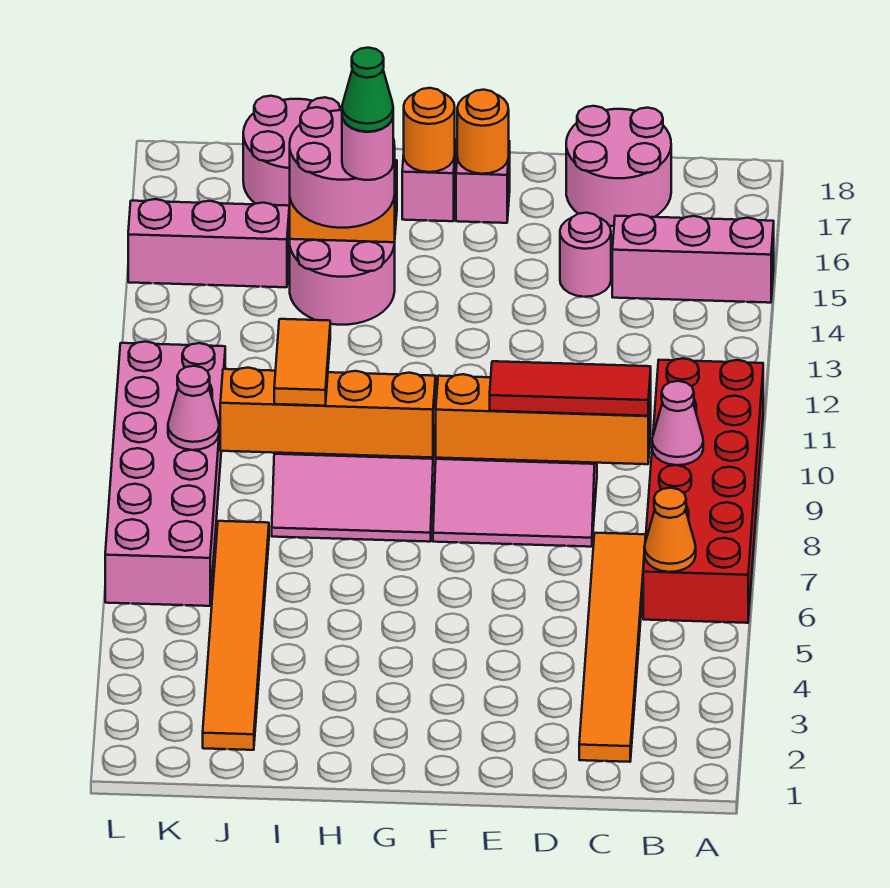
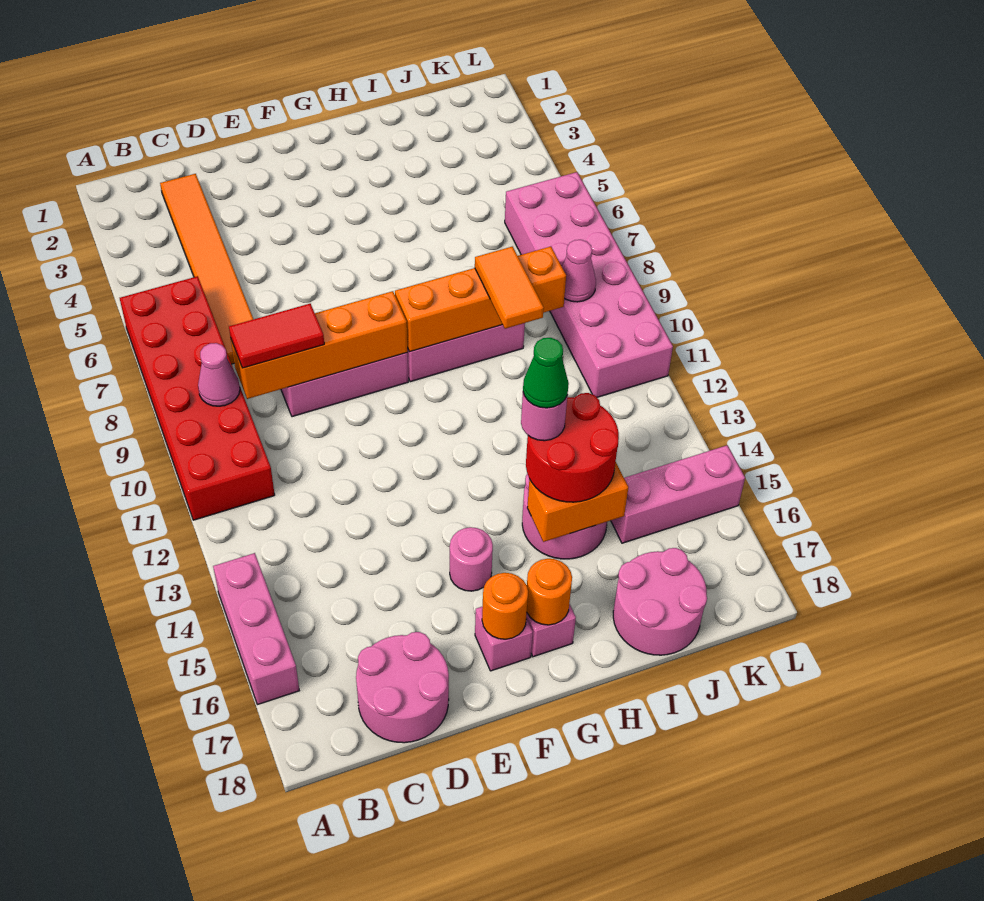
pink brick A15:C15 level 1 -> pink brick A14:A16 level 1
orange cone B6 level 2 -> none
red tile C9:E9 level 3 -> red tile C9:D9 level 3
pink round brick D15 level 1 -> pink round brick F15 level 1
pink round brick H14:I15 level 3 -> red round brick H14:I15 level 3
orange tile J2:J7 level 1 -> none

